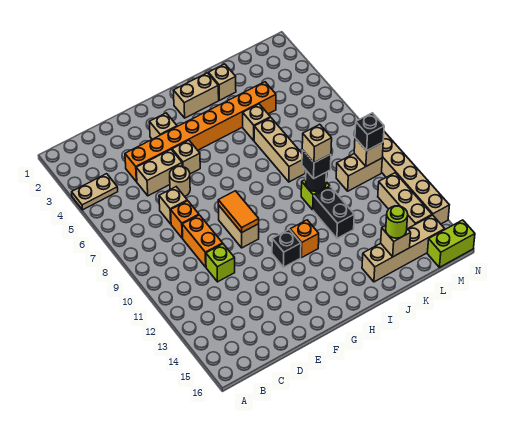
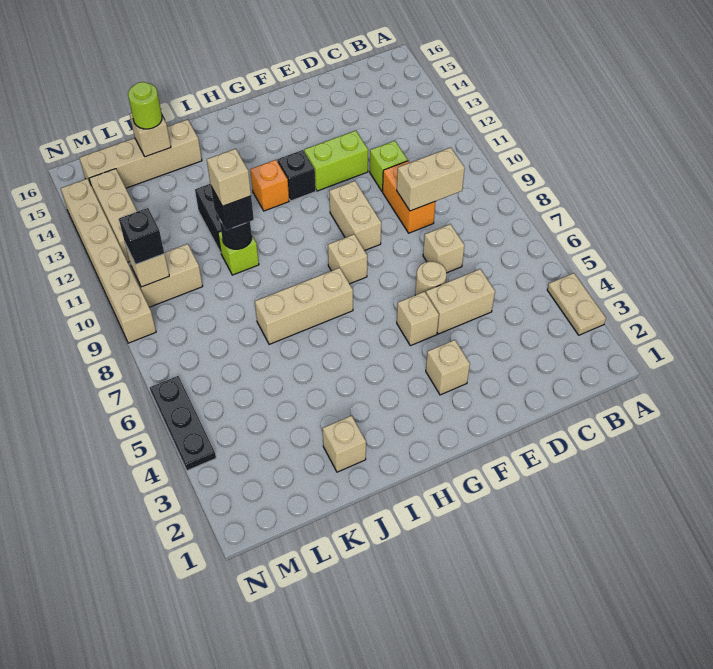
tan plate A4:B4 level 1 -> tan plate A3:A4 level 1
orange brick D4:K4 level 1 -> none
orange brick D8 level 1 -> none
orange tile F9:F10 level 2 -> none
tan brick H2:I2 level 1 -> tan brick C9:D9 level 2
tan brick J5 level 1 -> tan brick G8 level 1
tan brick J6:J8 level 1 -> tan brick H7:J7 level 1
lime brick M16:N16 level 1 -> lime brick E12:F12 level 1
none -> black plate N4:N6 level 1

